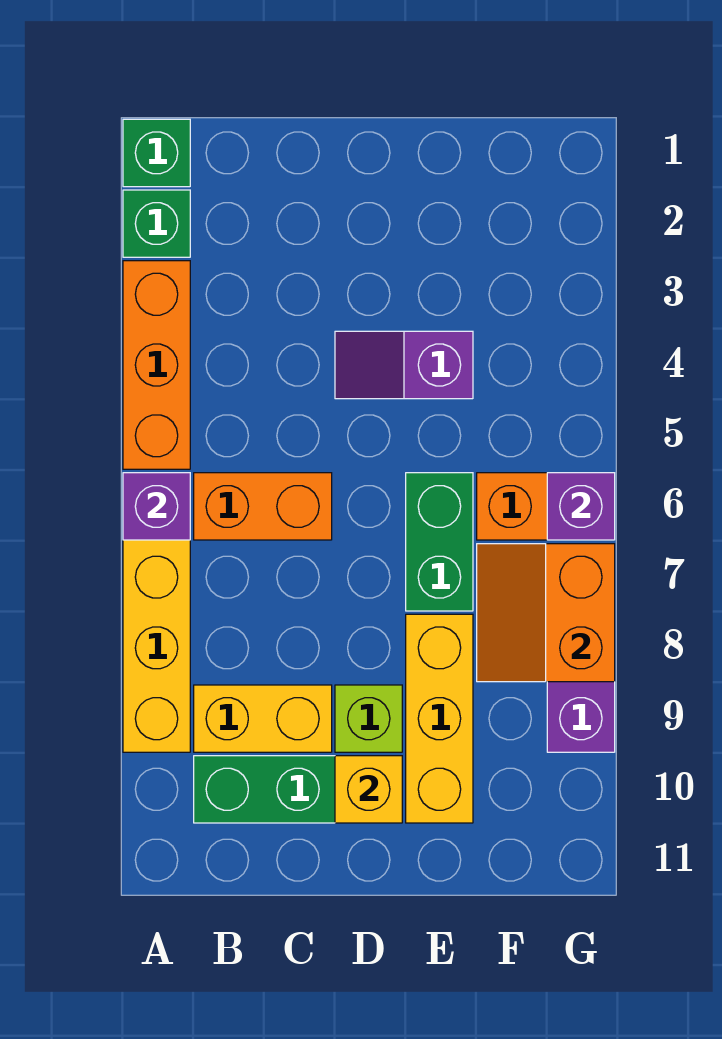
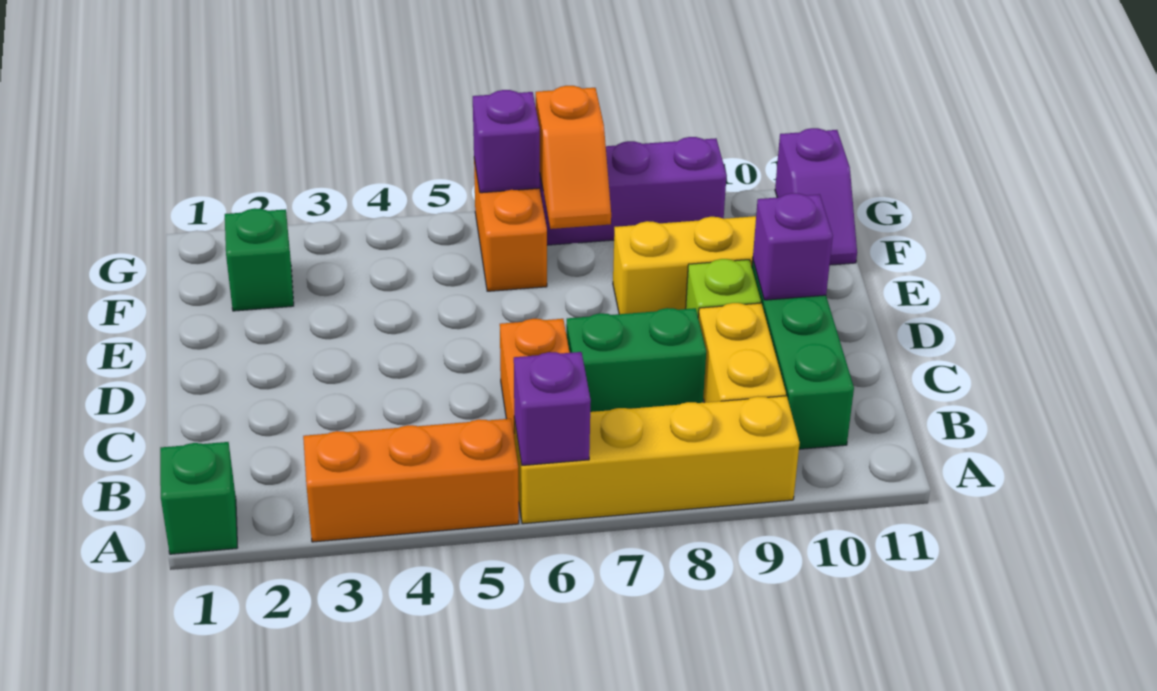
green brick A2 level 1 -> green brick F2 level 1
purple slope D4:E4 level 1 top E -> purple slope F11:G11 level 1 top G
yellow brick D10 level 2 -> purple brick D10 level 2
green brick E6:E7 level 1 -> green brick C7:C8 level 1
orange slope F7:G8 level 2 top G -> orange slope F7:G7 level 2 top G

